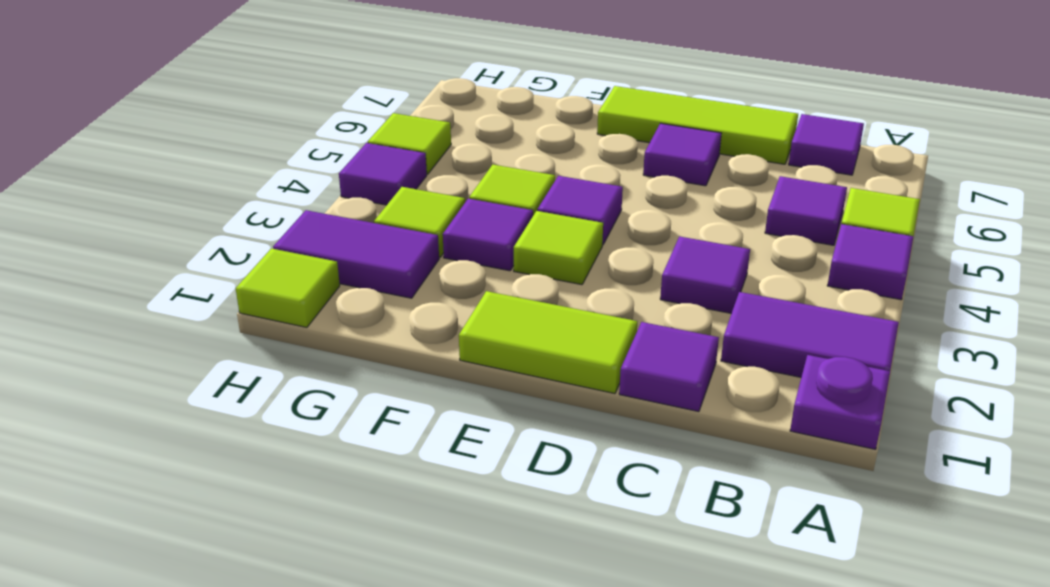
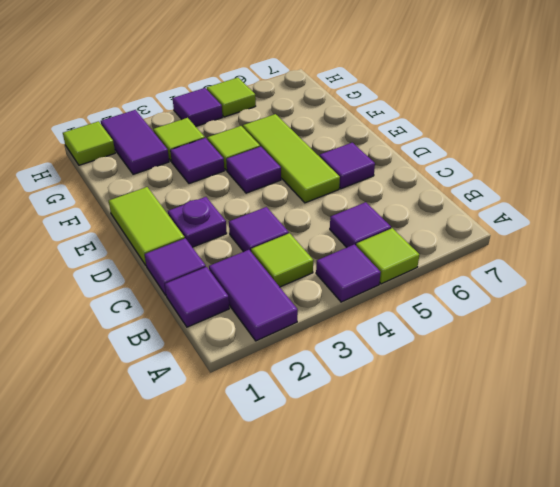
purple plate A1 level 1 -> purple plate D2 level 1
purple tile B7 level 1 -> purple tile B1 level 1
lime tile C7:E7 level 1 -> lime tile D5:F5 level 1
lime tile E3 level 1 -> lime tile B3 level 1

